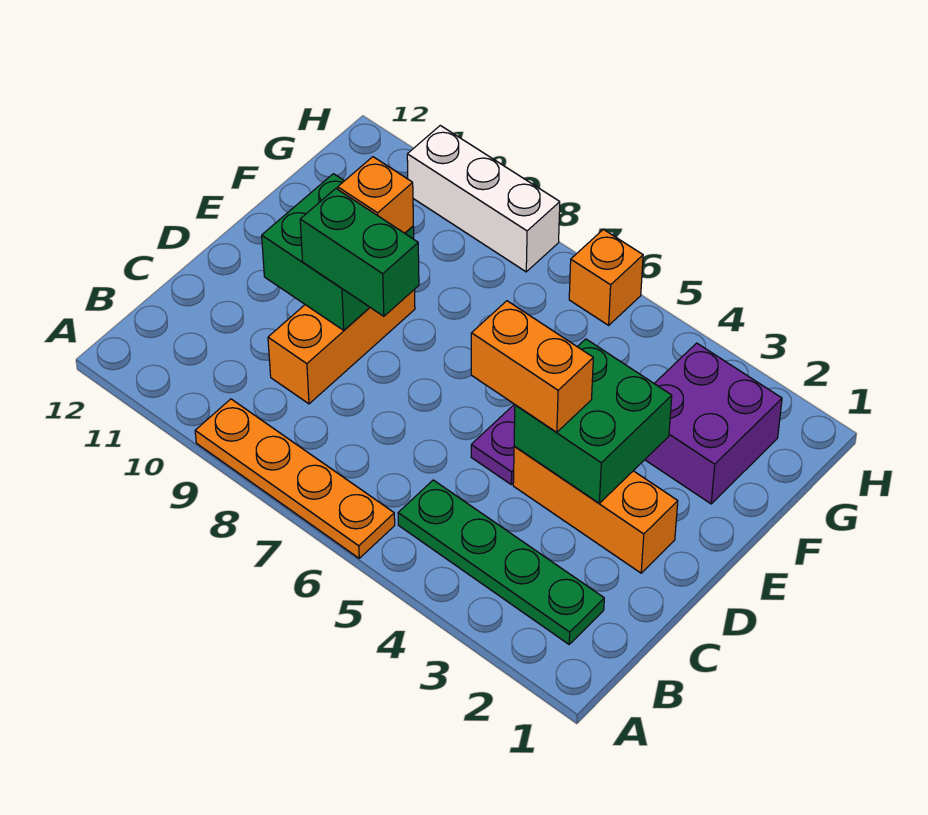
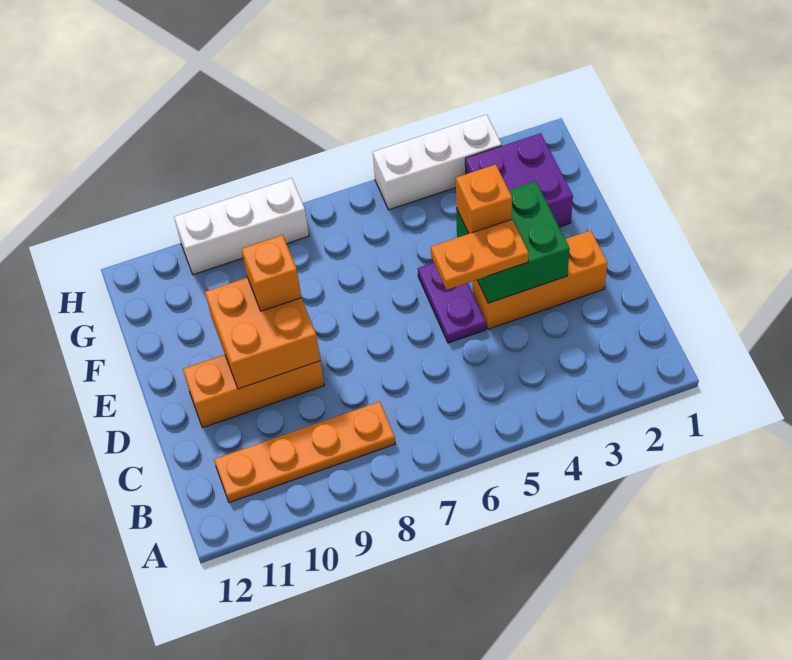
orange plate A6:A9 level 1 -> orange plate B8:B11 level 1
green plate B2:B5 level 1 -> none
orange brick C9:E9 level 1 -> orange brick D9:D11 level 1
orange brick D4:D5 level 3 -> orange plate D4:D5 level 3
green brick D8:D9 level 3 -> none
green brick D9:E10 level 2 -> orange brick D9:E10 level 2
none -> white brick H3:H5 level 1
orange brick H6 level 1 -> orange brick E4 level 3

